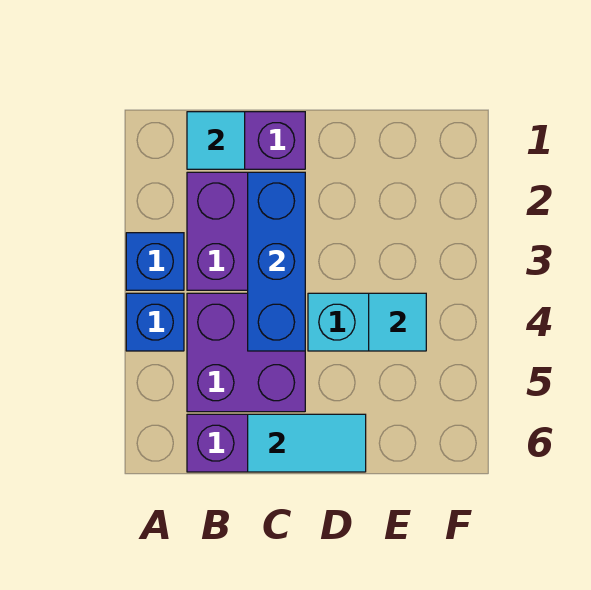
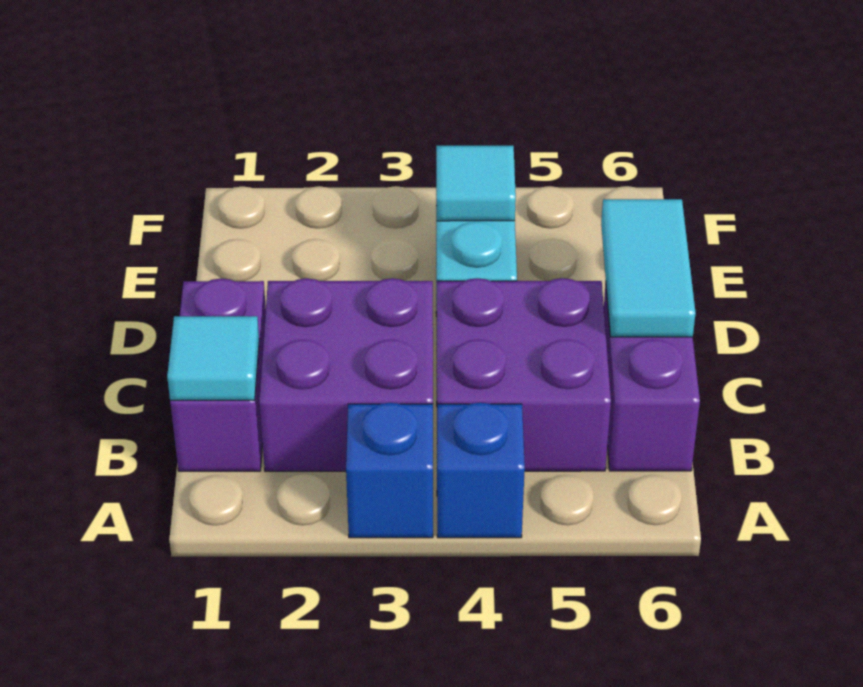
blue brick C2:C4 level 2 -> none

